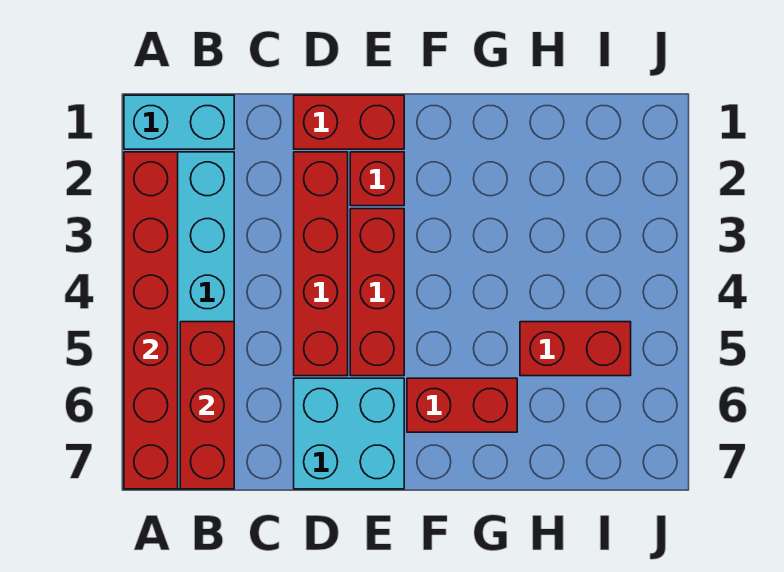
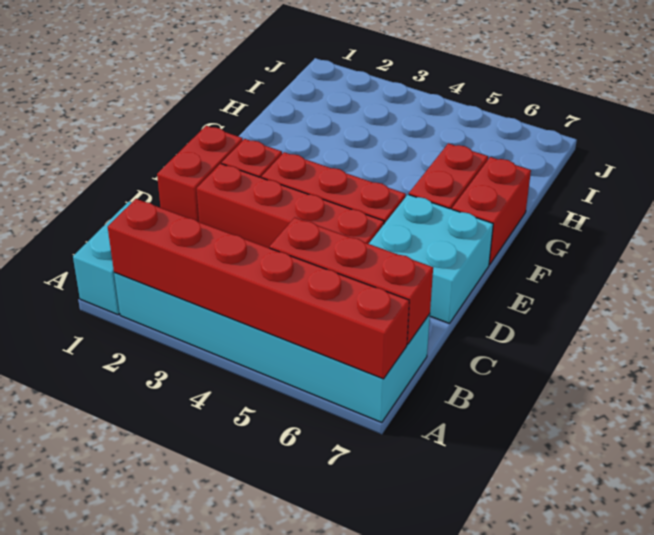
red brick H5:I5 level 1 -> red brick F7:G7 level 1

